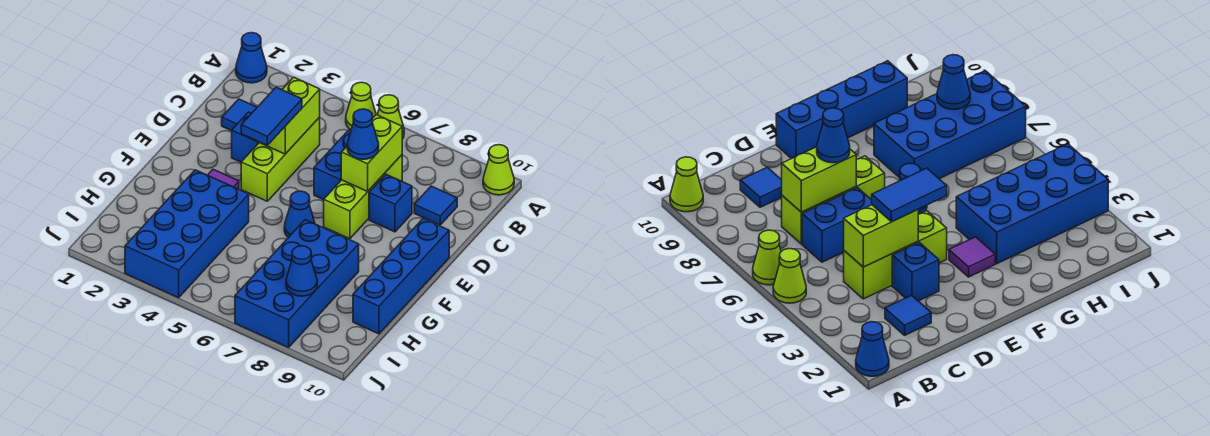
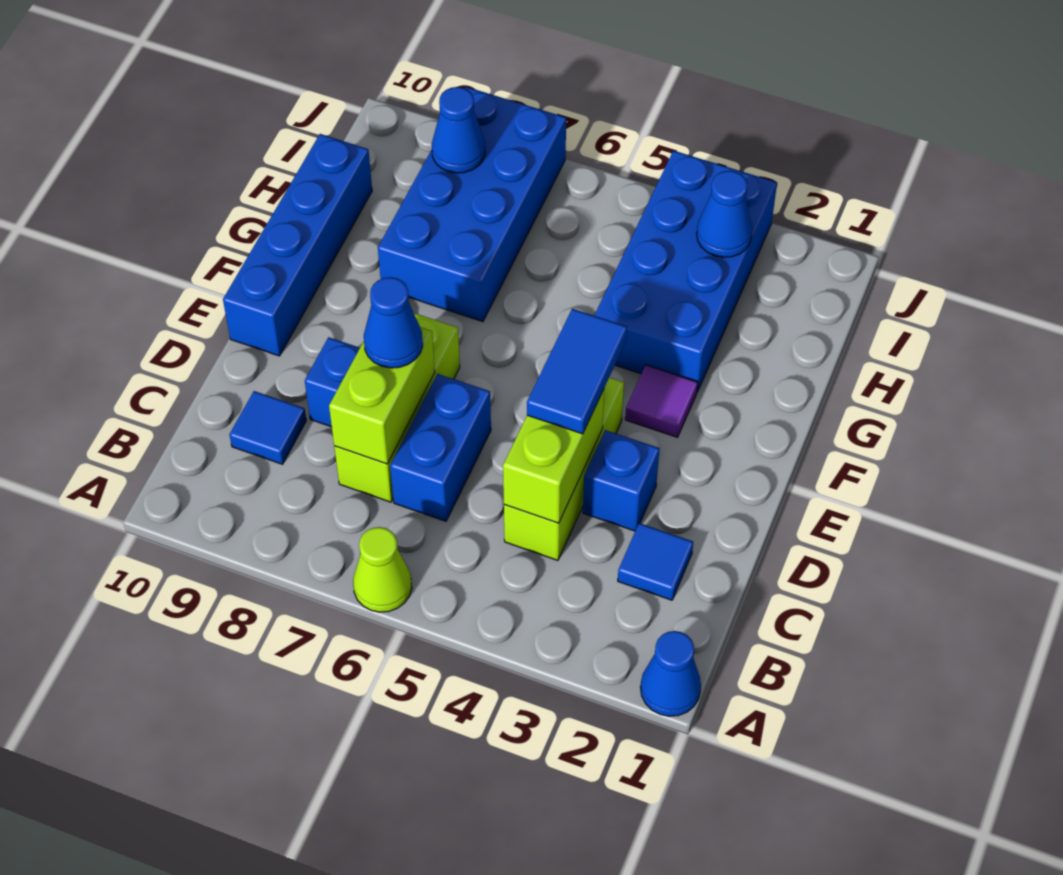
lime cone A5 level 1 -> none
lime cone A10 level 1 -> none
blue cone F6 level 1 -> blue cone I3 level 2

